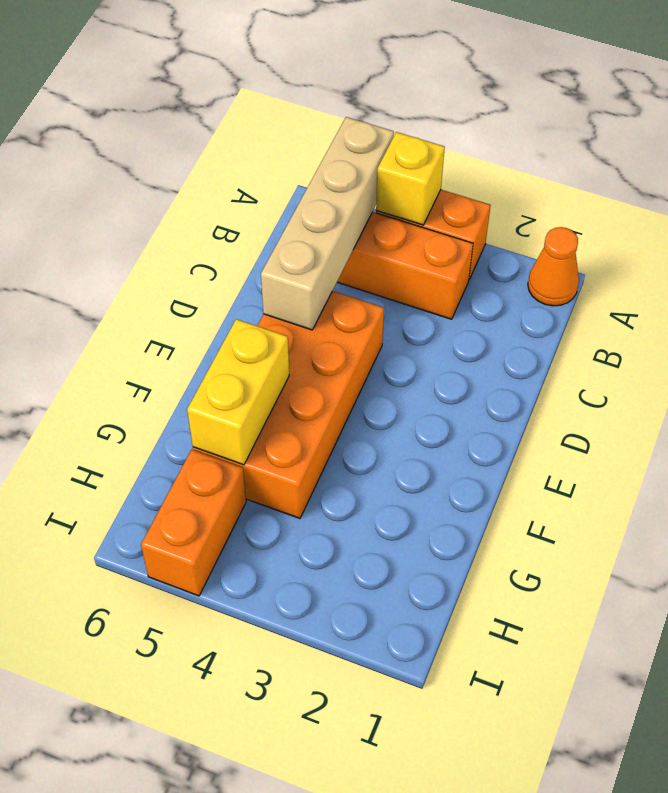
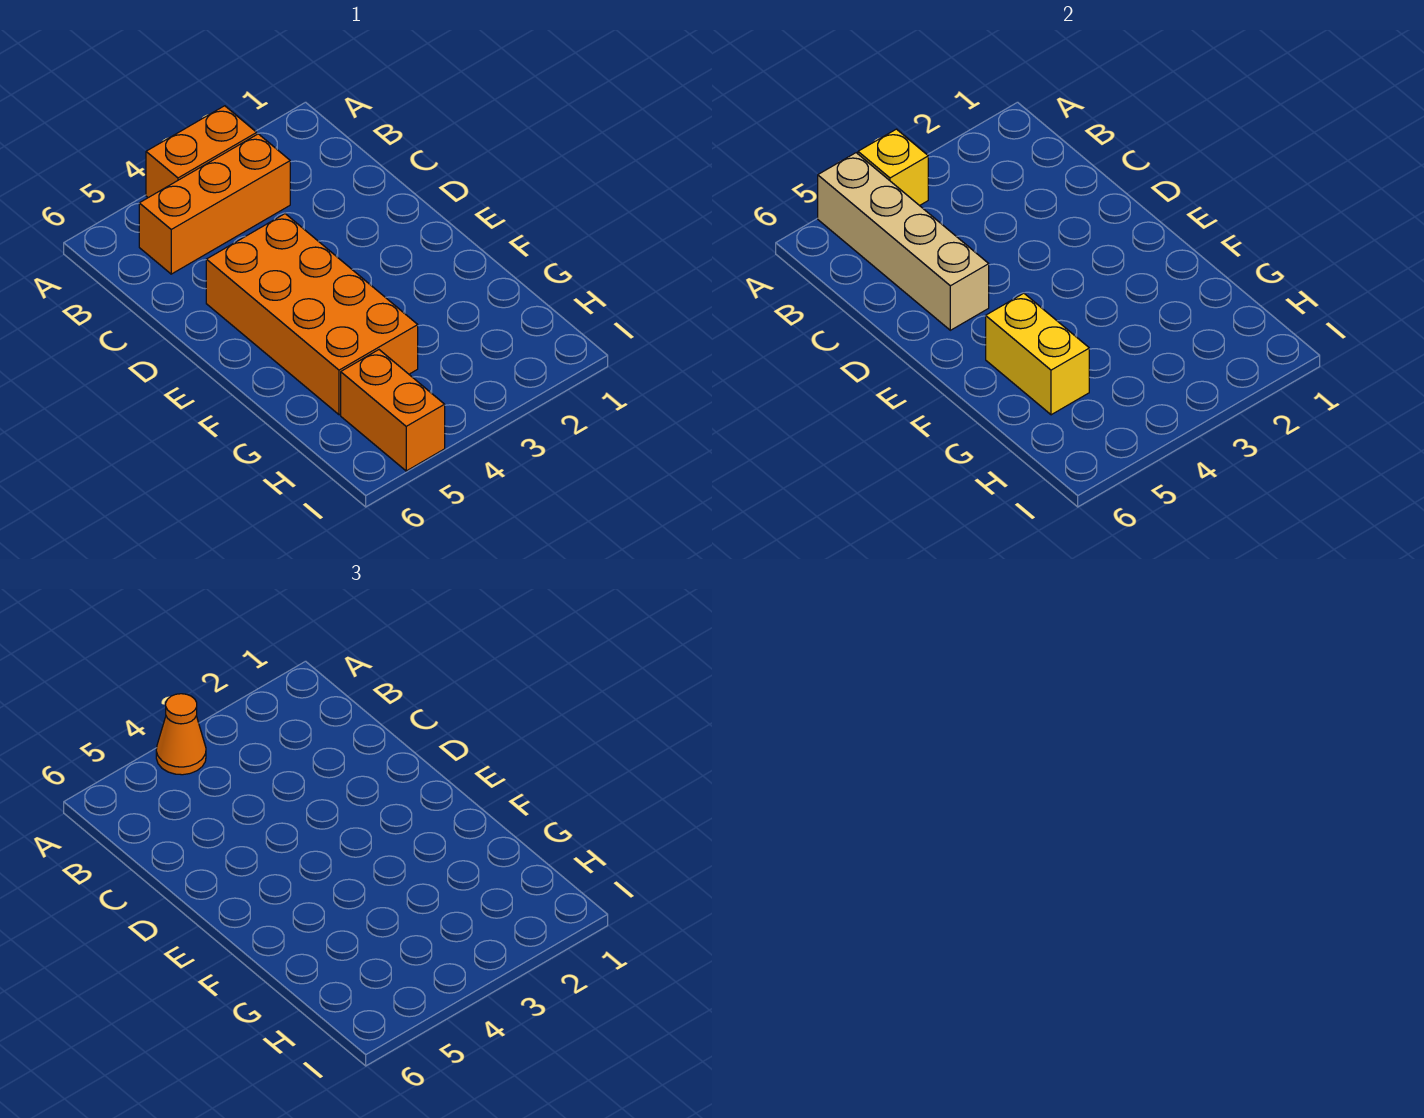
orange cone A1 level 1 -> orange cone A4 level 3

